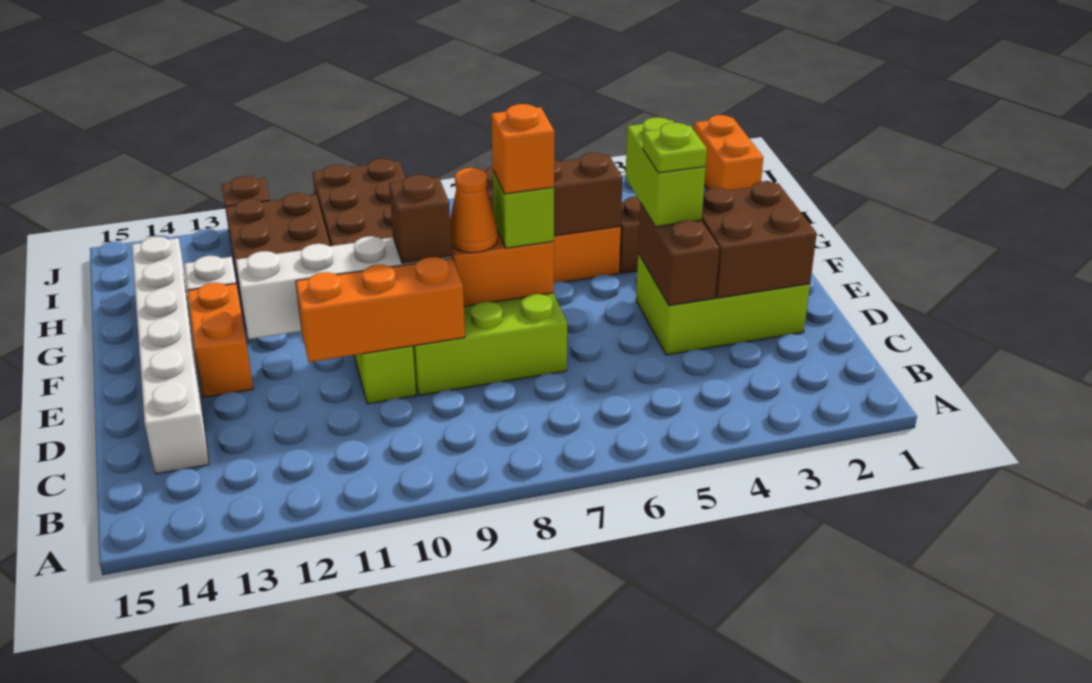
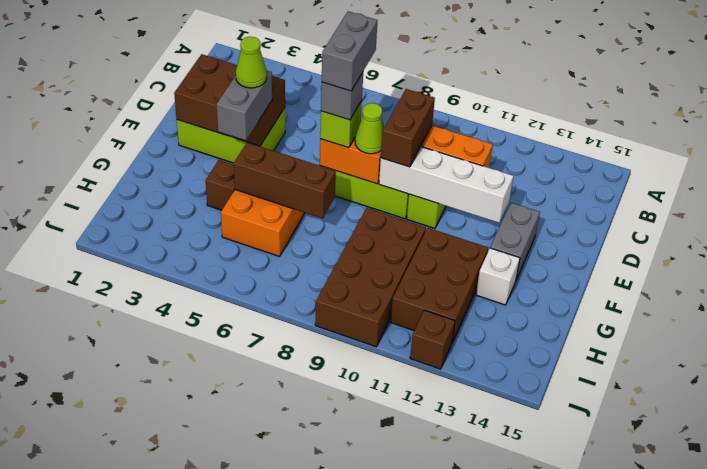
white brick C14:H14 level 1 -> none
none -> grey brick D7:E7 level 5
lime brick E4:F4 level 3 -> grey brick E4:F4 level 3
lime plate E4 level 4 -> lime cone E4 level 4
orange brick E7 level 4 -> grey brick E7 level 4
orange cone E8 level 3 -> lime cone E8 level 3
brown brick E9 level 3 -> brown brick D9:E9 level 3
orange brick E13:F13 level 1 -> grey brick E13:F13 level 1
orange brick I1:J1 level 1 -> none

